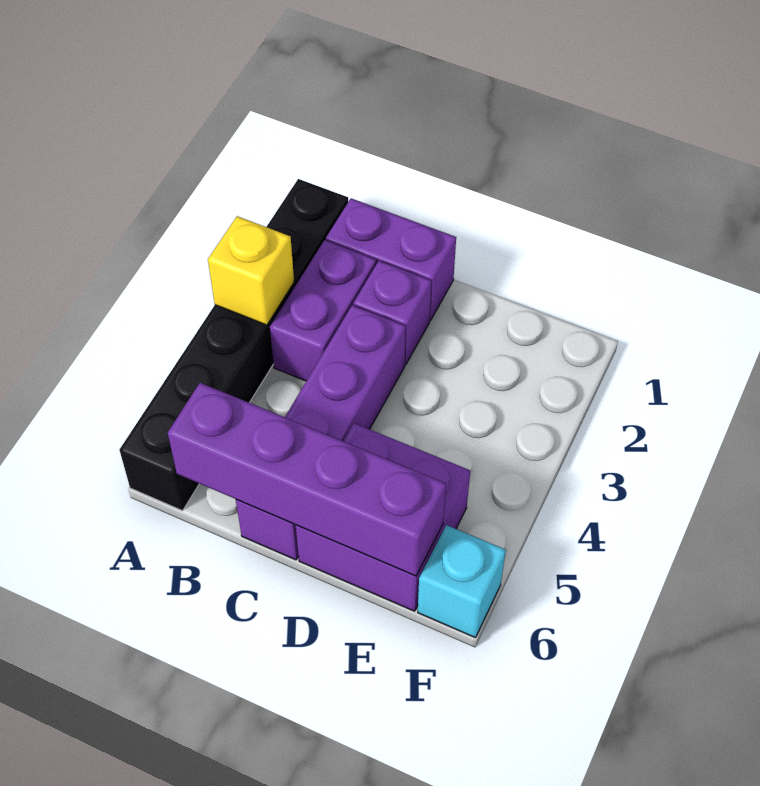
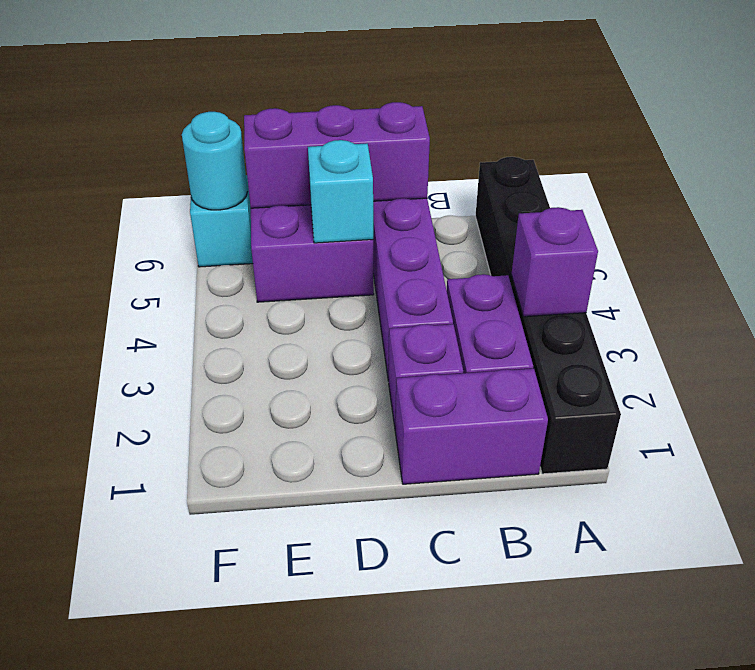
yellow brick A3 level 2 -> purple brick A3 level 2
purple brick B6:E6 level 2 -> purple brick C6:E6 level 2
none -> cyan brick D5 level 2
none -> cyan round brick F6 level 2

